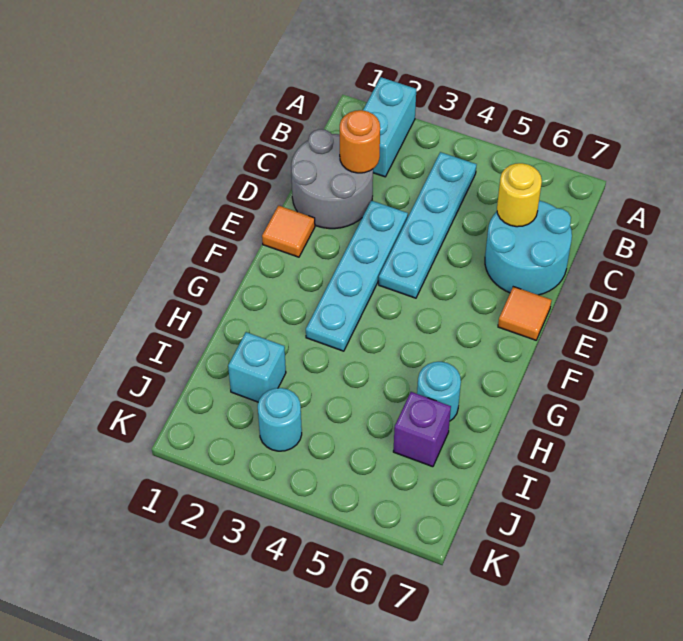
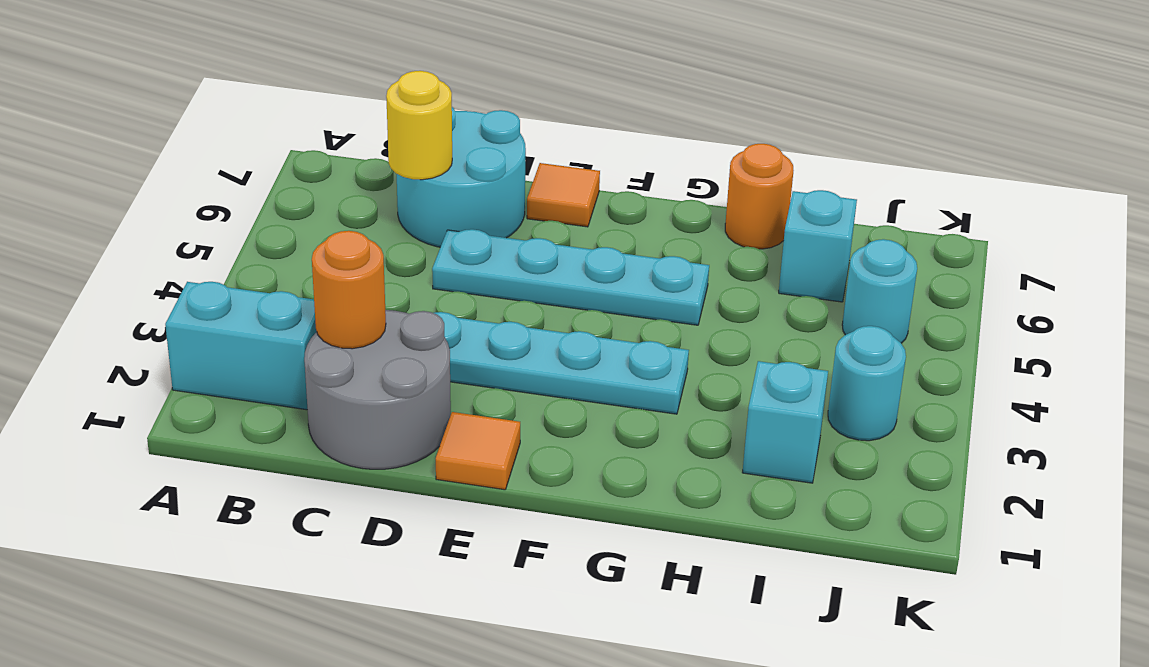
cyan plate B4:E4 level 1 -> cyan plate D5:G5 level 1
cyan round brick H6 level 1 -> cyan round brick J5 level 1
none -> orange round brick H7 level 1
purple brick I6 level 1 -> cyan brick I6 level 1

